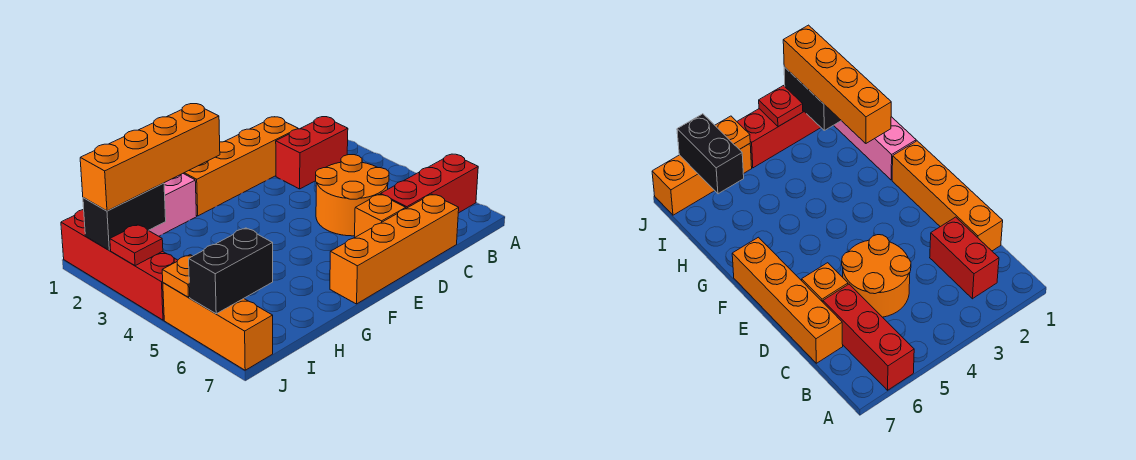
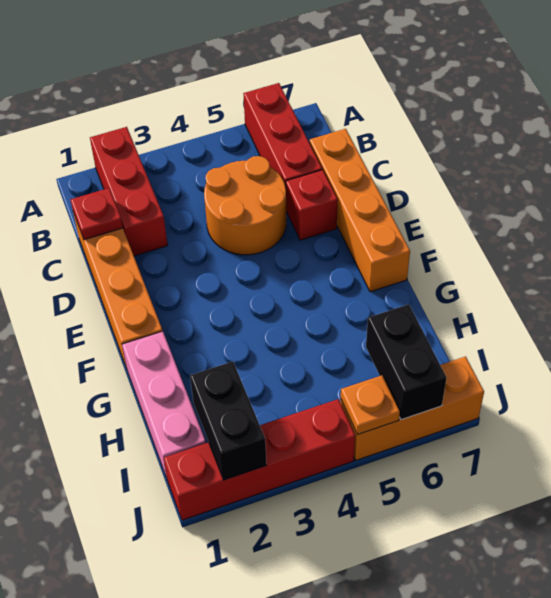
red brick B2:C2 level 1 -> red brick A2:C2 level 1
orange brick D6 level 1 -> red brick D6 level 1
orange brick G2:J2 level 3 -> none
red plate J3 level 2 -> red plate C1 level 2

